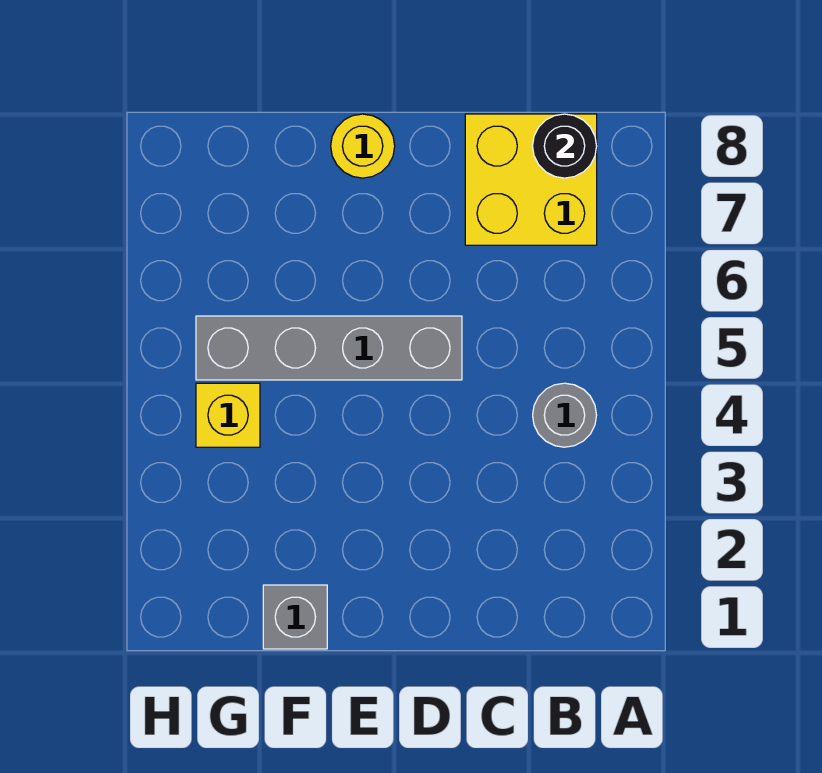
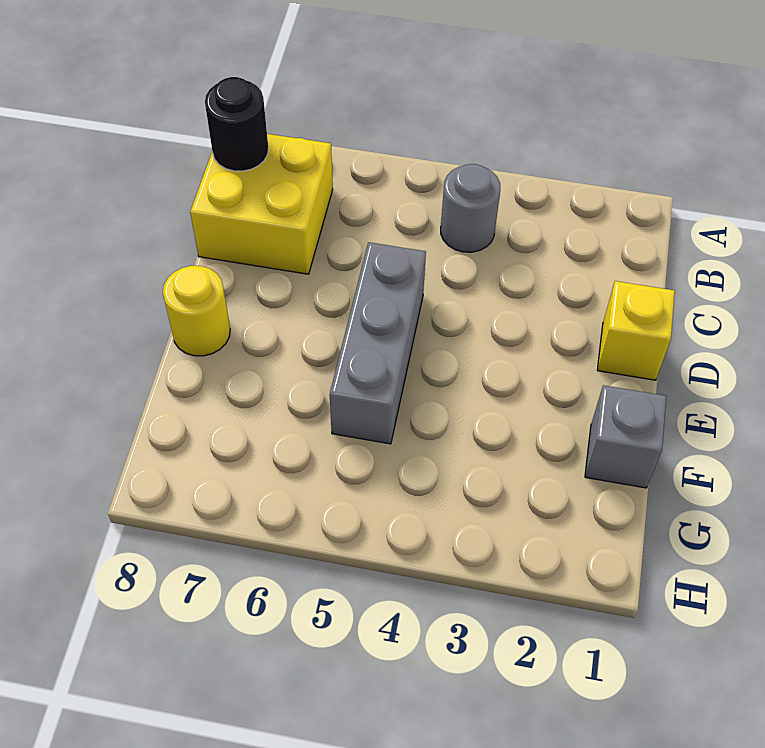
grey brick D5:G5 level 1 -> grey brick D5:F5 level 1
yellow brick G4 level 1 -> yellow brick D1 level 1

